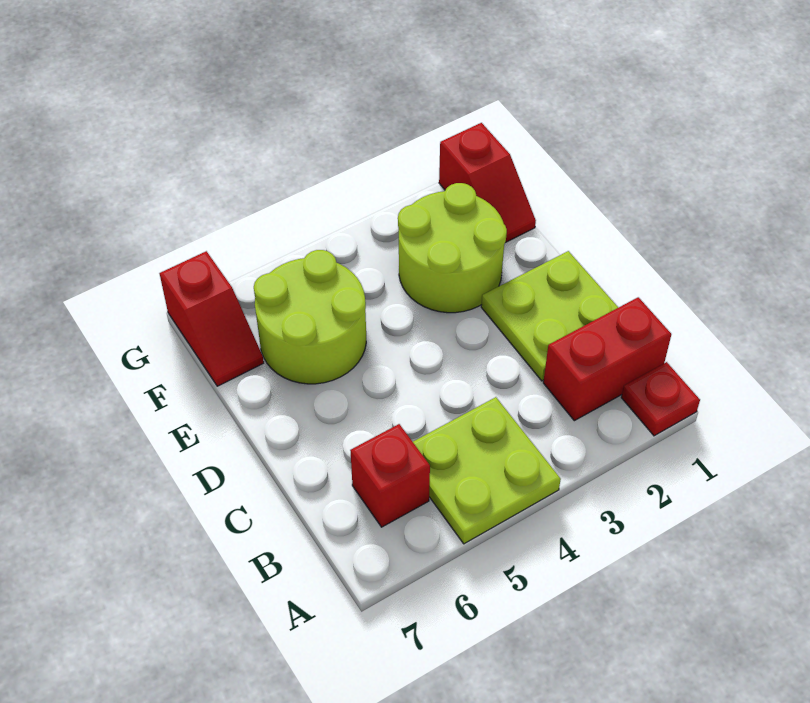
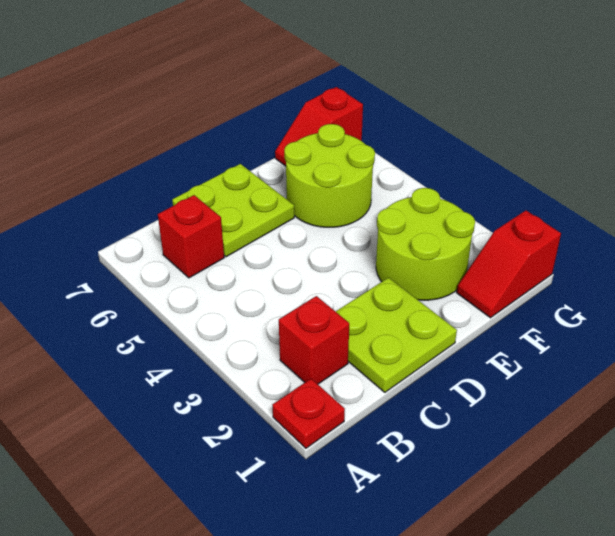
lime plate A4:B5 level 1 -> lime plate C6:D7 level 1
red brick B1:B2 level 1 -> red brick B2 level 1

